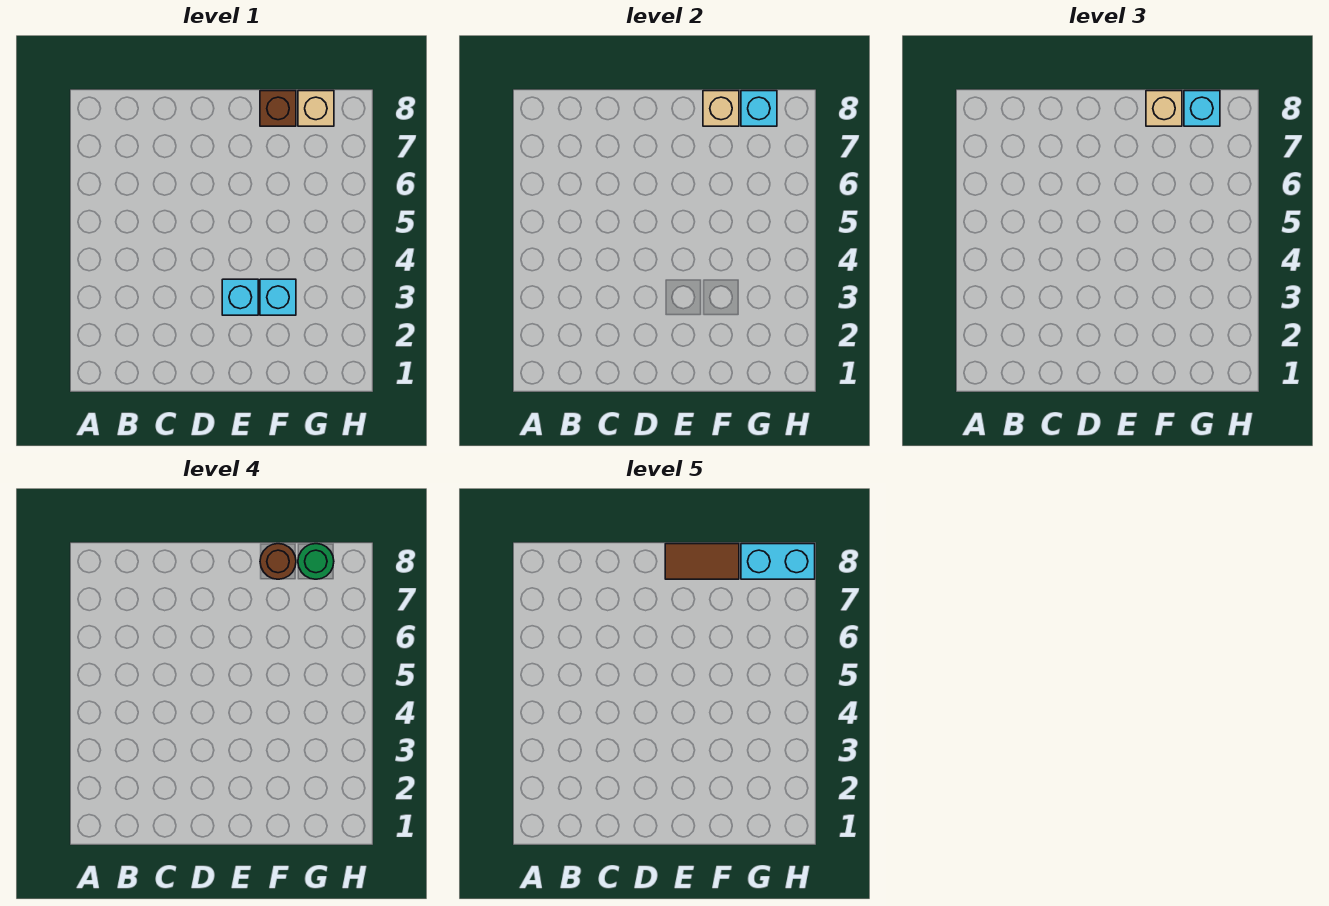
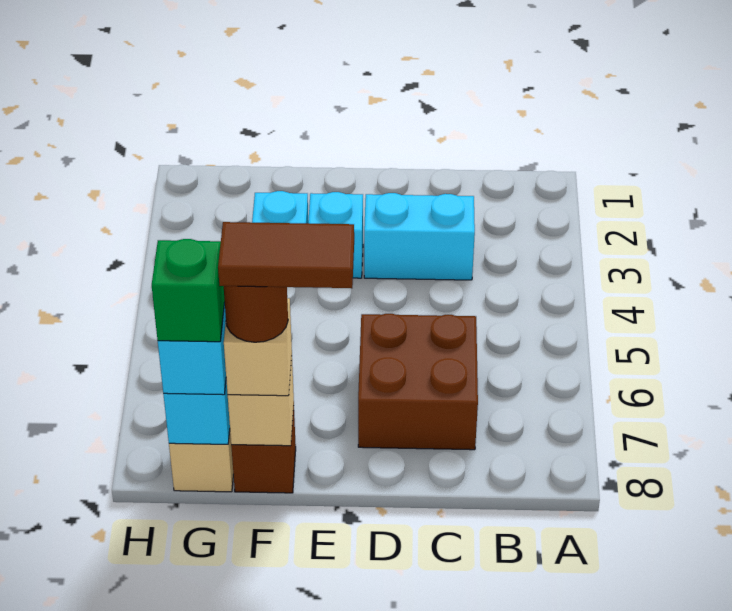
none -> brown brick C6:D7 level 1
green round brick G8 level 4 -> green brick G8 level 4
cyan brick G8:H8 level 5 -> cyan brick C3:D3 level 1

